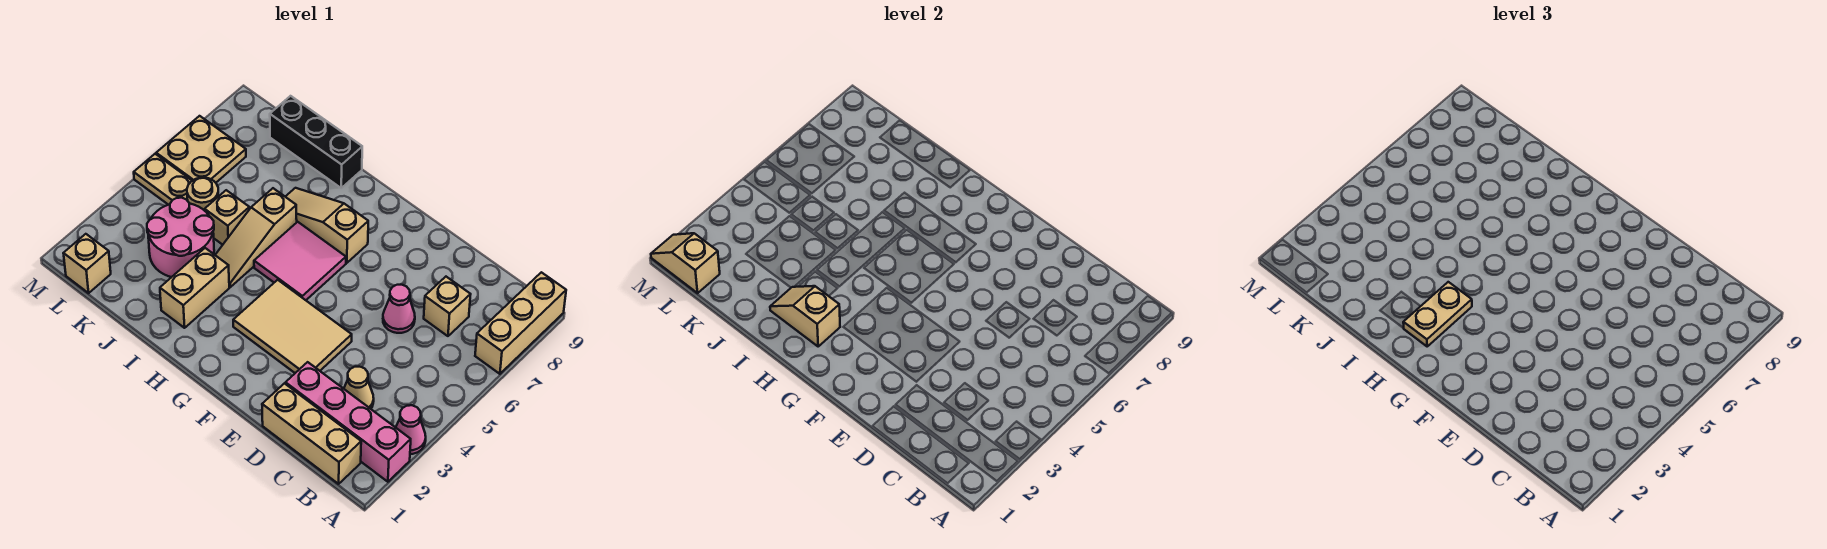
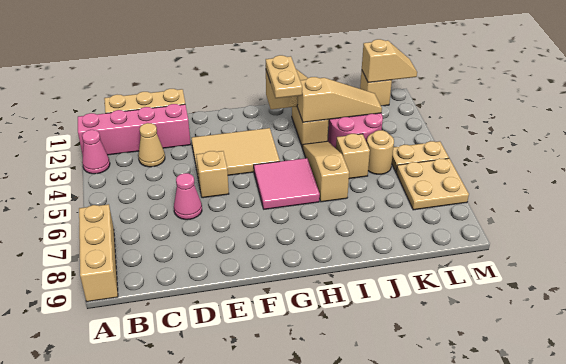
tan brick C7 level 1 -> tan brick E5 level 1
tan slope G7:I7 level 1 top G -> tan slope I3:K3 level 2 top I
black brick I9:K9 level 1 -> none

